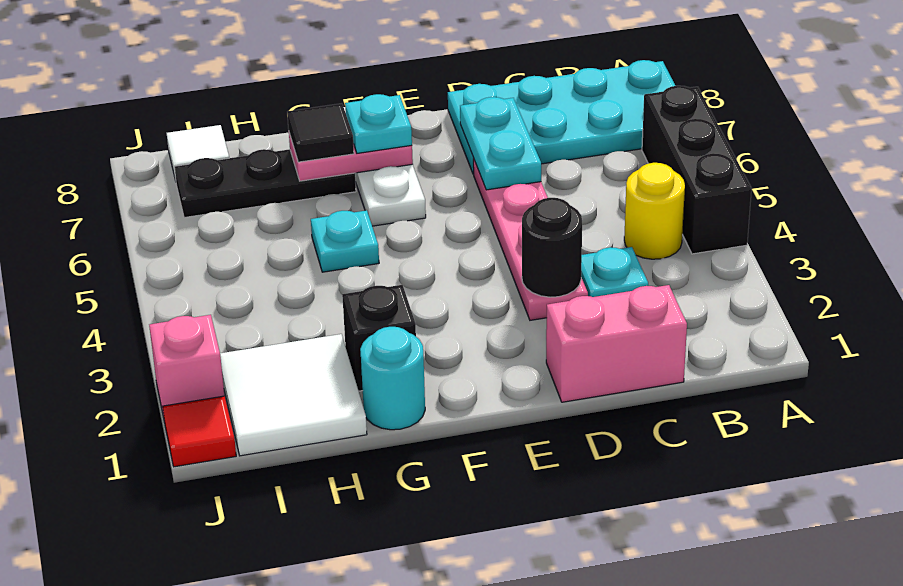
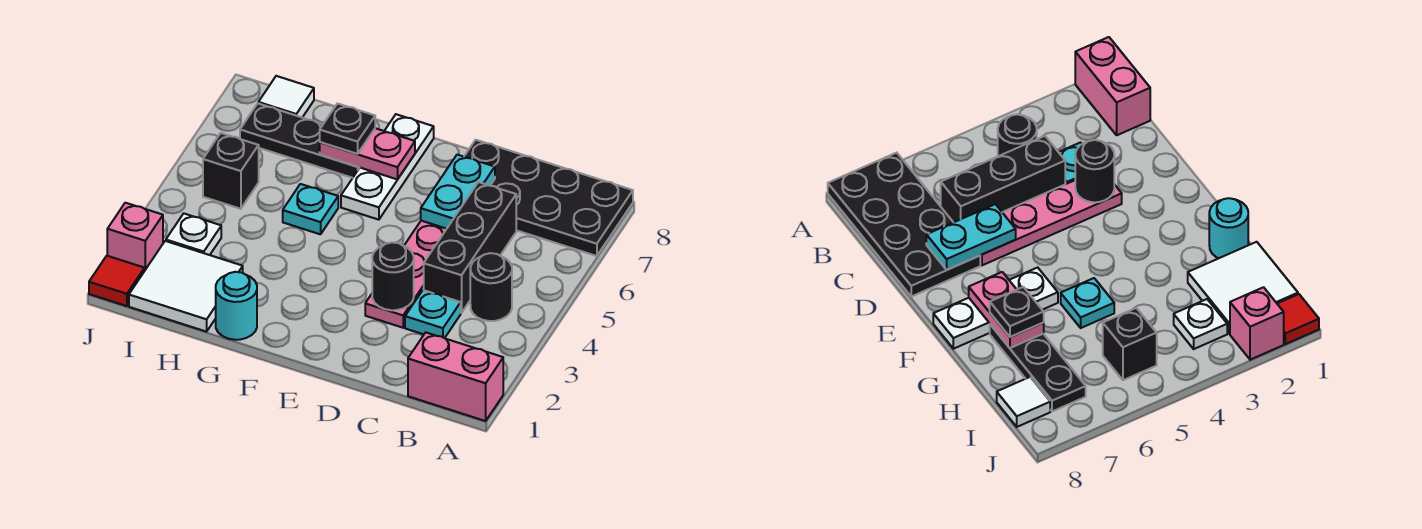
black brick A4:A6 level 1 -> black brick C4:C6 level 1
cyan plate A7:D8 level 1 -> black plate A7:D8 level 1
yellow round brick B4 level 1 -> black round brick B4 level 1
pink brick C1:D1 level 1 -> pink brick A1:B1 level 1
cyan plate F7 level 3 -> none
black brick G2 level 1 -> black brick I5 level 1
black tile G7 level 3 -> black plate G7 level 3
none -> white plate I3 level 1

